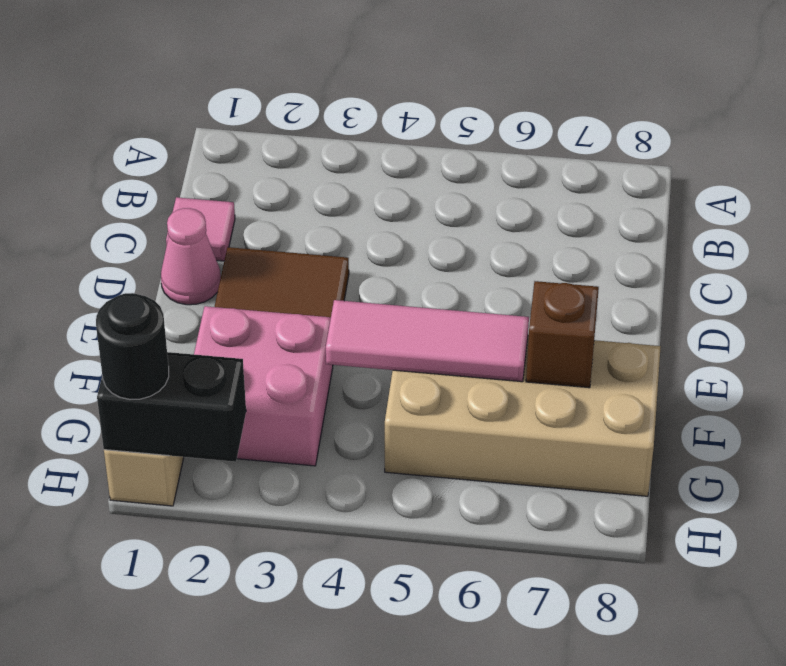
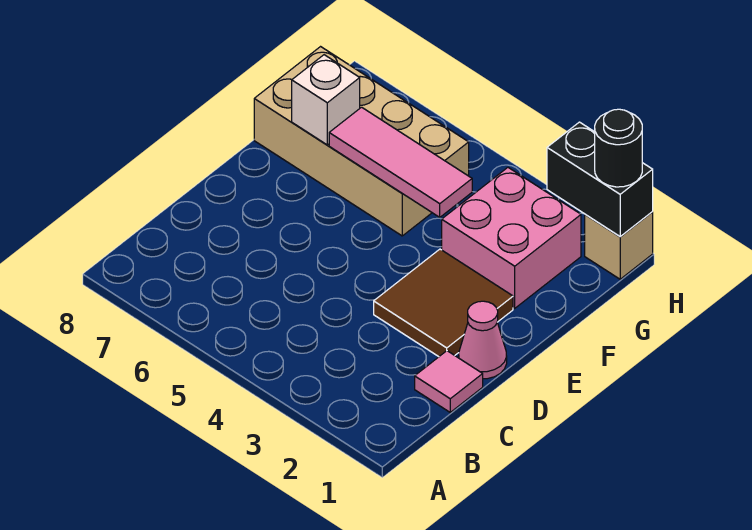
brown brick F7 level 2 -> white brick F7 level 2

